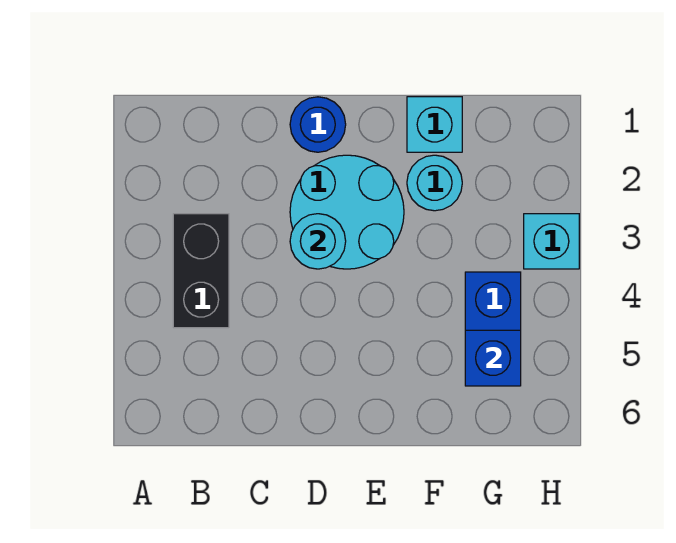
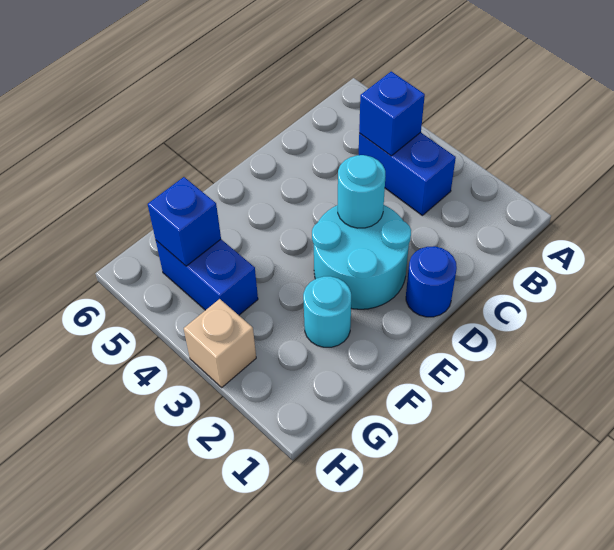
black brick B3:B4 level 1 -> blue brick B3:B4 level 1
none -> blue brick B4 level 2
cyan brick F1 level 1 -> none
cyan brick H3 level 1 -> tan brick H3 level 1

